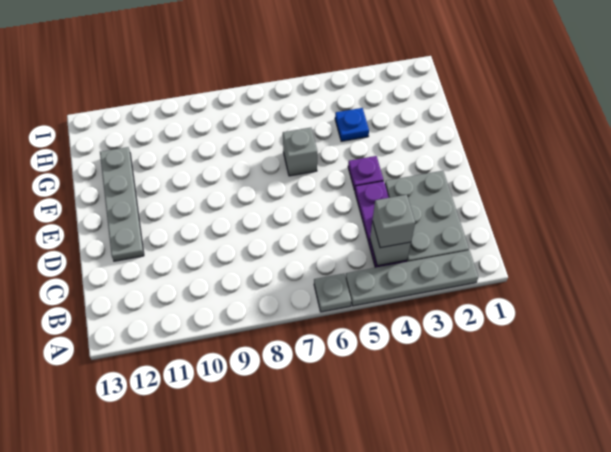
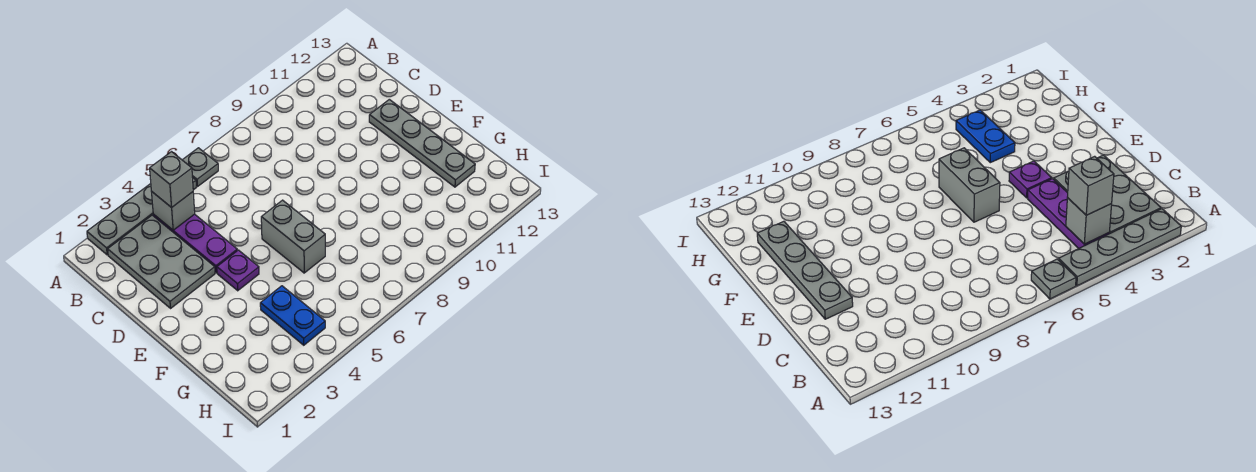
grey brick F6 level 1 -> grey brick E6:F6 level 1
blue plate G4 level 1 -> blue plate G4:H4 level 1

